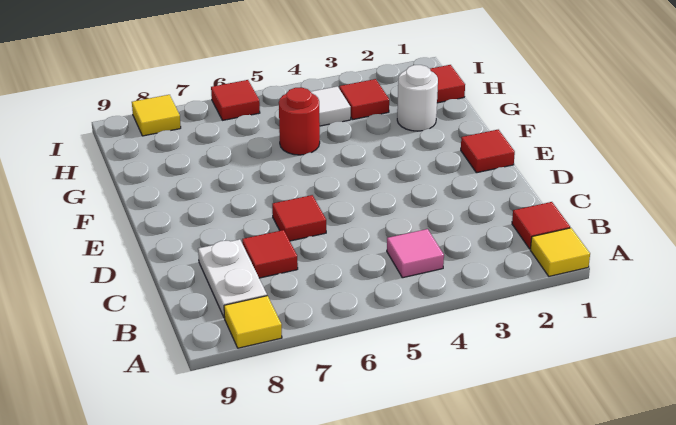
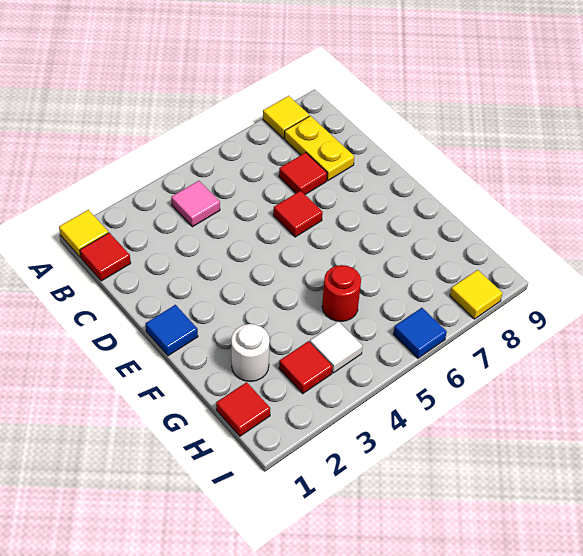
white plate B8:C8 level 1 -> yellow plate B8:C8 level 1
red tile E1 level 1 -> blue tile E1 level 1
red tile I6 level 1 -> blue tile I6 level 1

